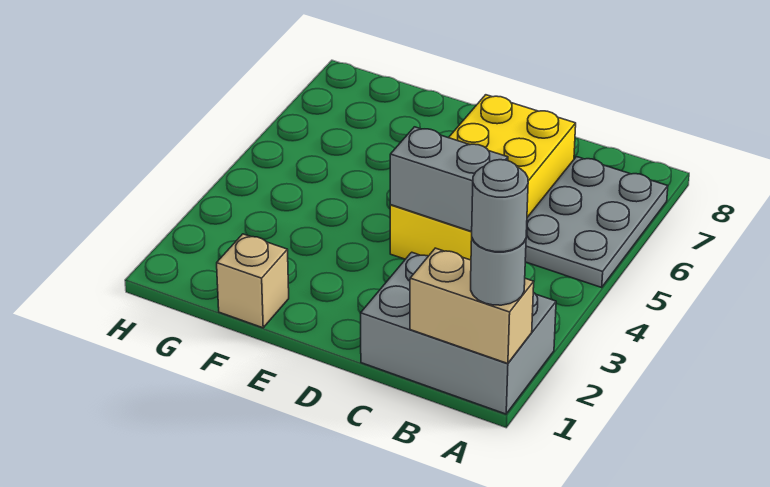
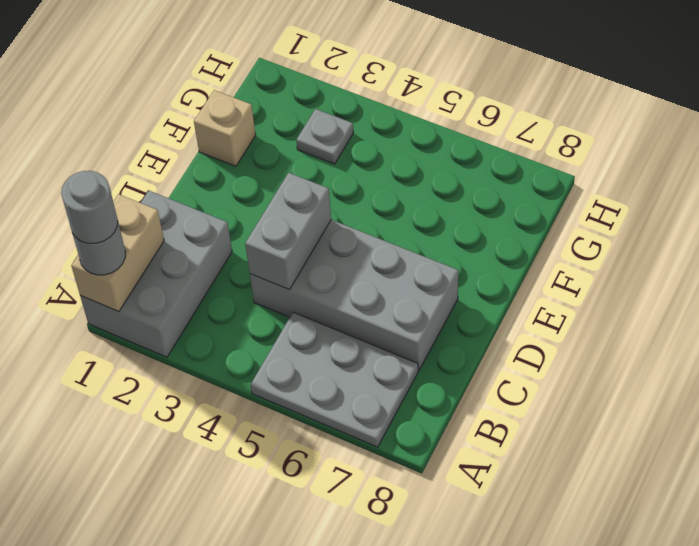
yellow brick C4:D7 level 1 -> grey brick C4:D7 level 1
none -> grey plate G3 level 1

